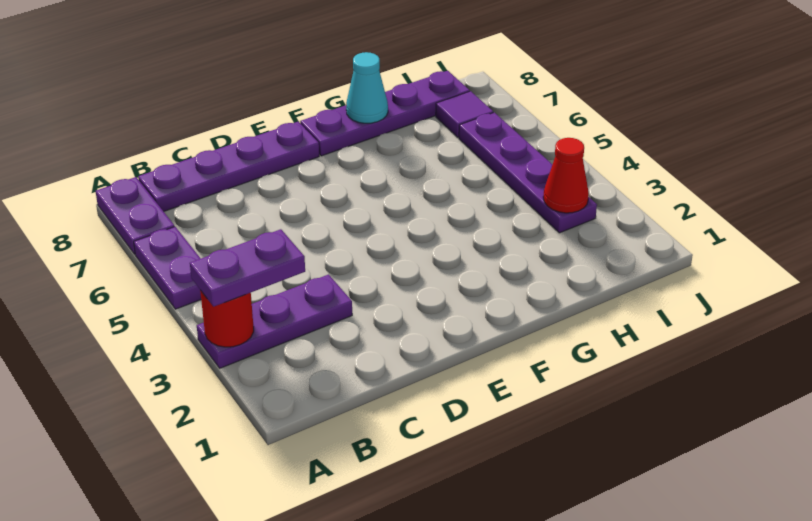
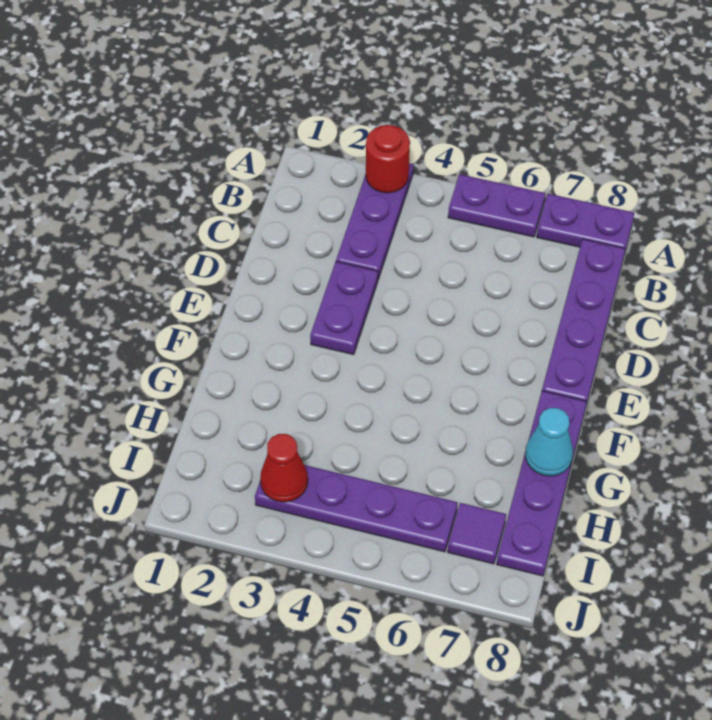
purple plate A3:B3 level 3 -> purple plate D3:E3 level 1

